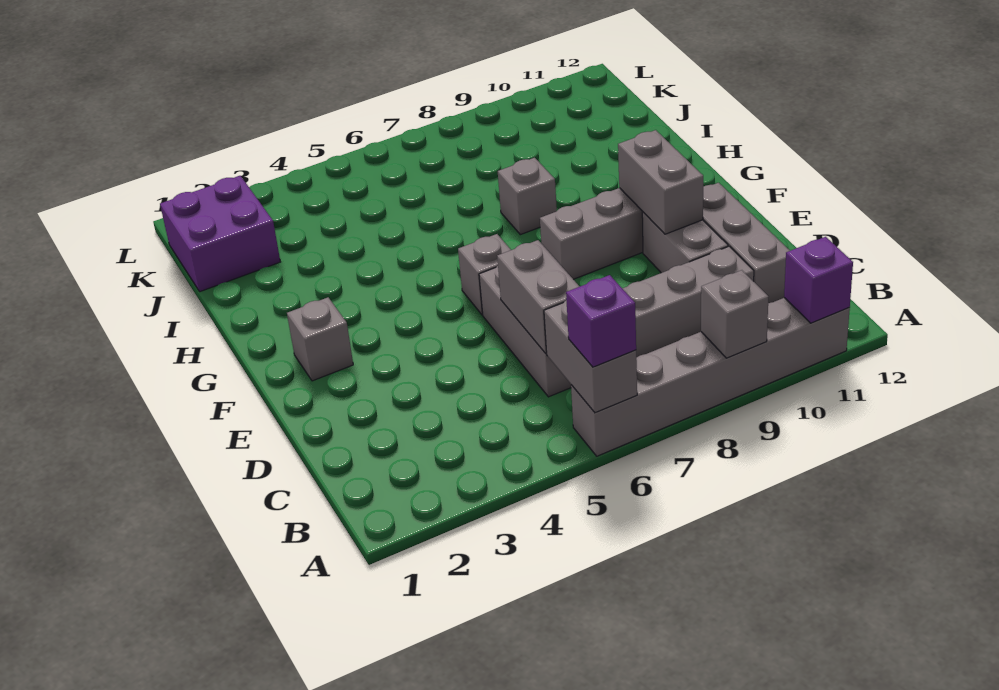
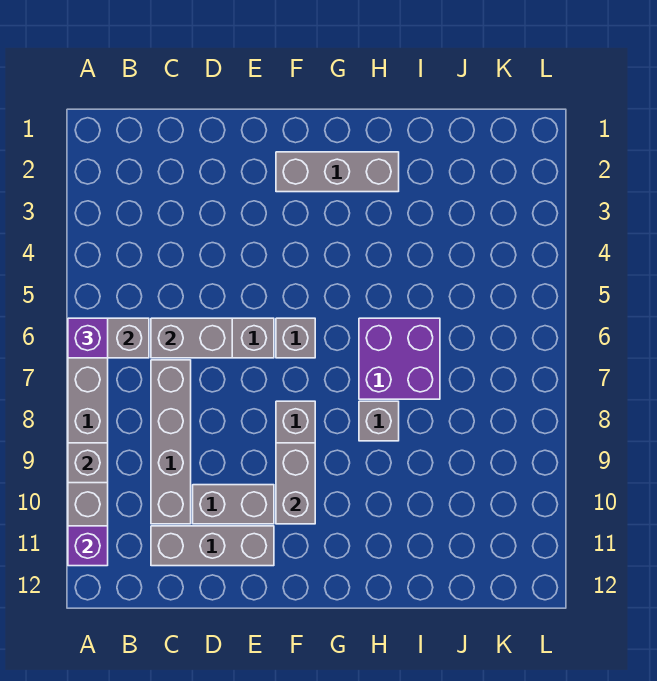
grey brick E10:F10 level 2 -> grey brick F9:F10 level 2
grey brick F2 level 1 -> grey brick F2:H2 level 1
purple brick J1:K2 level 1 -> purple brick H6:I7 level 1

